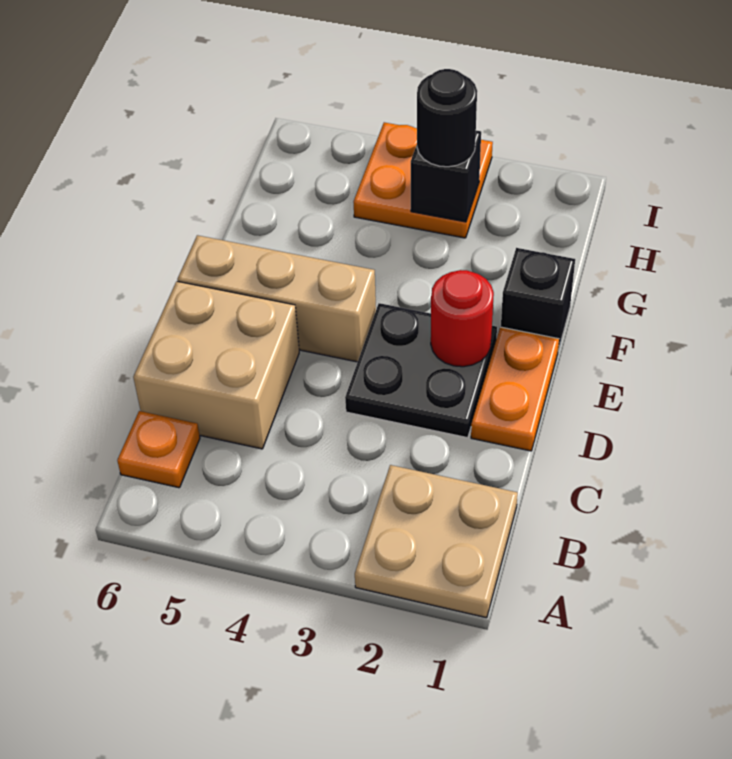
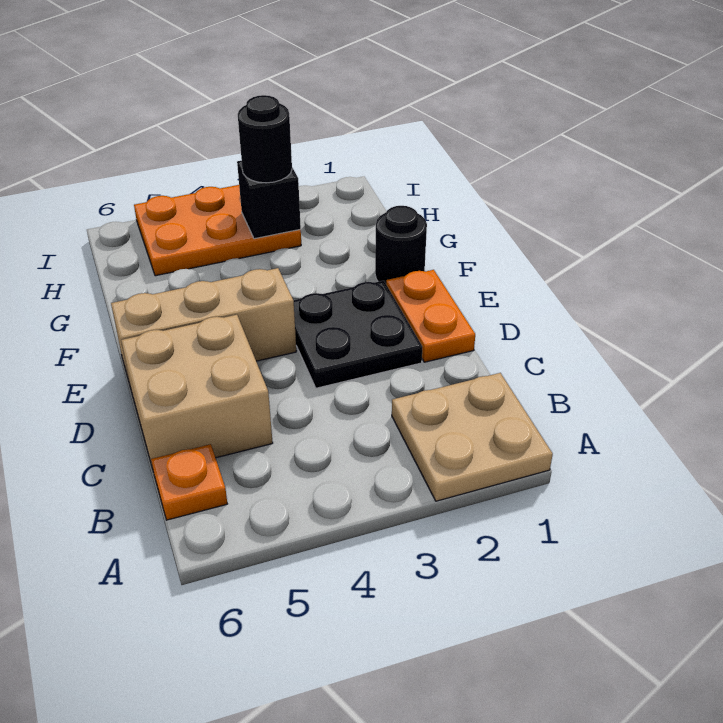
red round brick E2 level 2 -> none
black brick F1 level 1 -> black round brick F1 level 1
orange plate H3:I4 level 1 -> orange plate H3:I5 level 1

